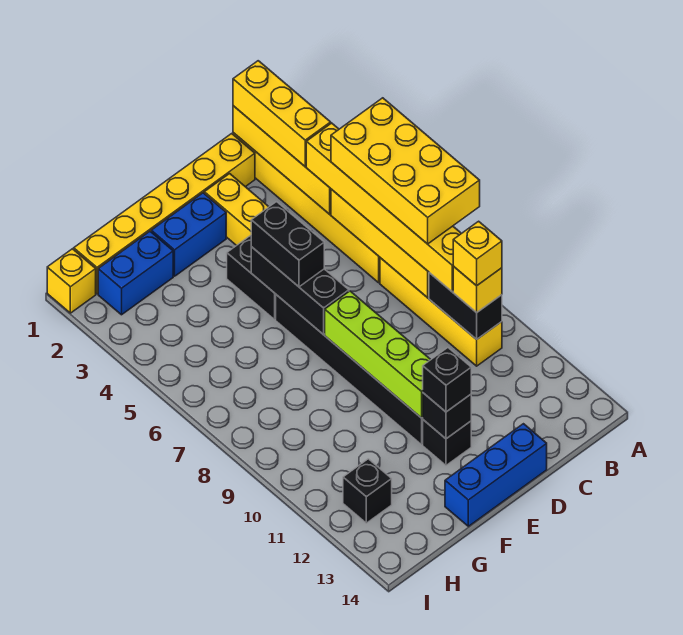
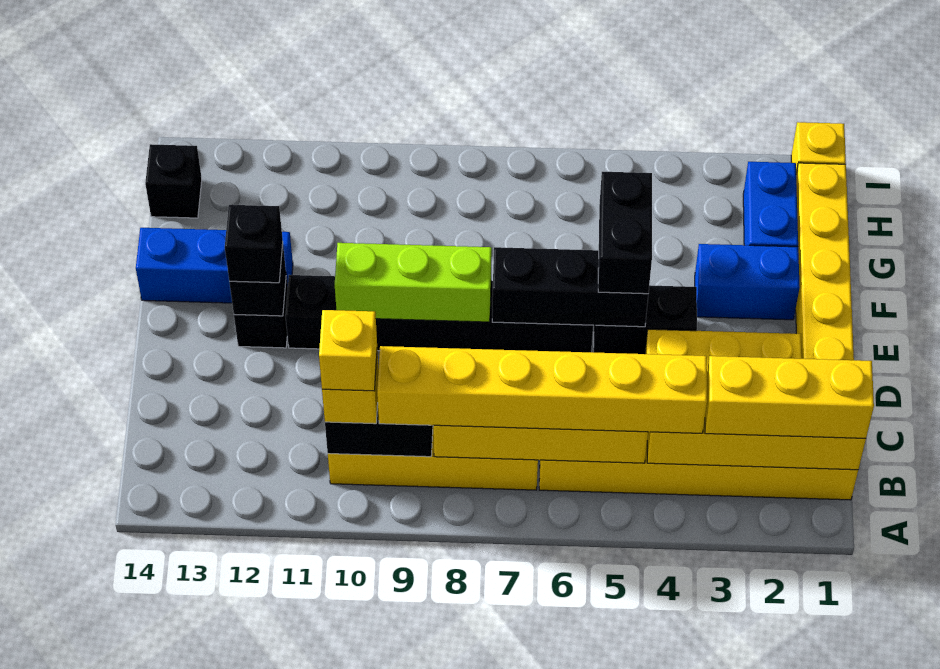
yellow brick A5:B8 level 4 -> none
blue brick D14:F14 level 1 -> blue brick F12:F14 level 1
blue brick E2:F2 level 1 -> blue brick F2:F3 level 1
black brick E5:E6 level 3 -> black brick E5:F5 level 3
lime brick E8:E11 level 2 -> lime brick E8:E10 level 2
black brick H12 level 1 -> black brick H14 level 1

